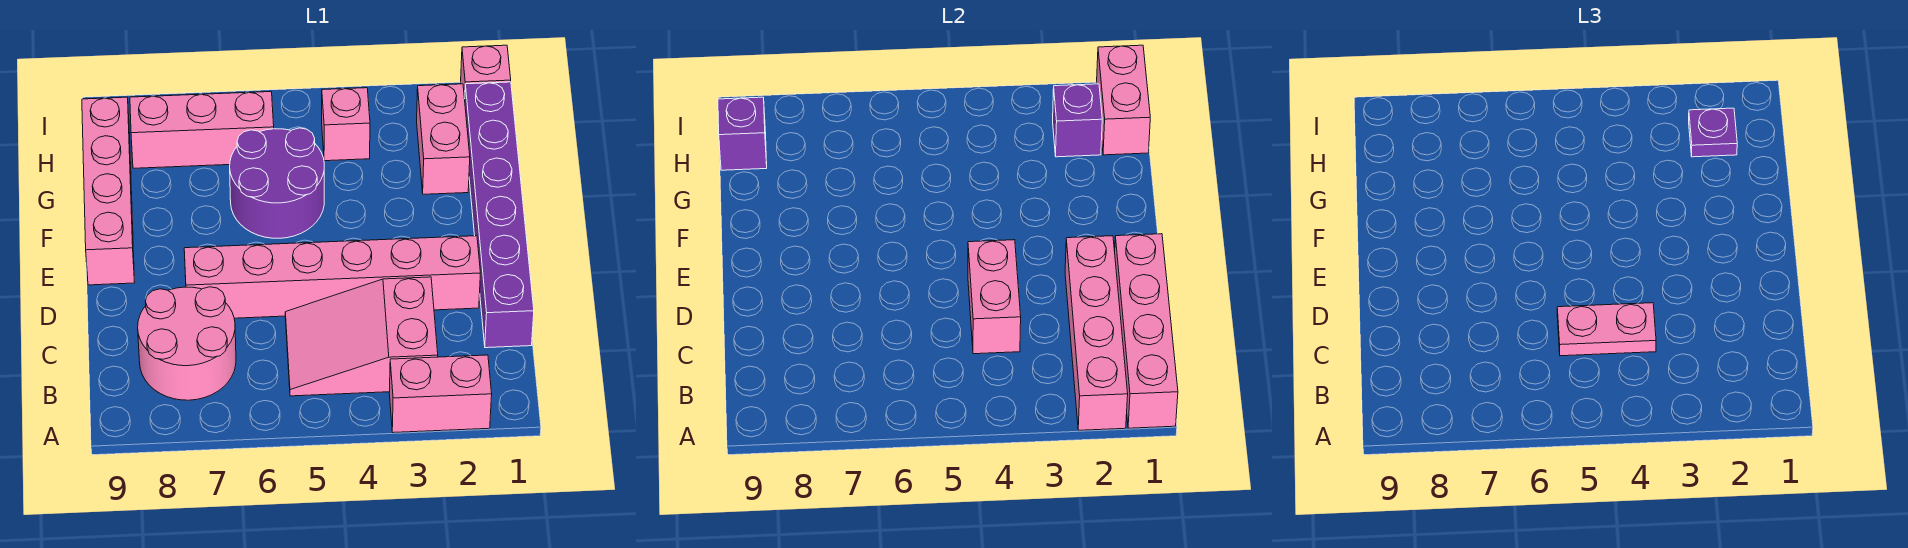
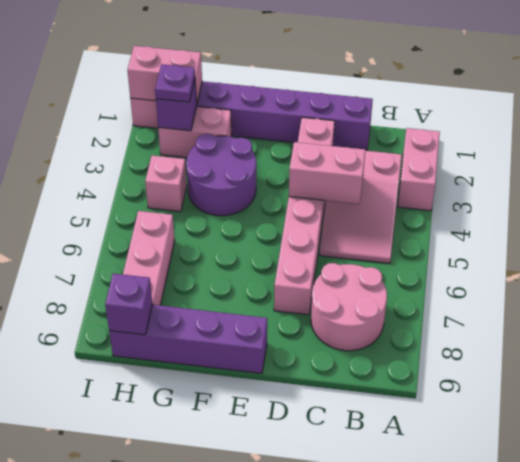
pink brick A1:D1 level 2 -> none
pink brick A2:D2 level 2 -> none
pink plate C4:C5 level 3 -> none
pink brick E9:H9 level 1 -> purple brick E9:H9 level 1
purple round brick F5:G6 level 1 -> purple round brick F3:G4 level 1

